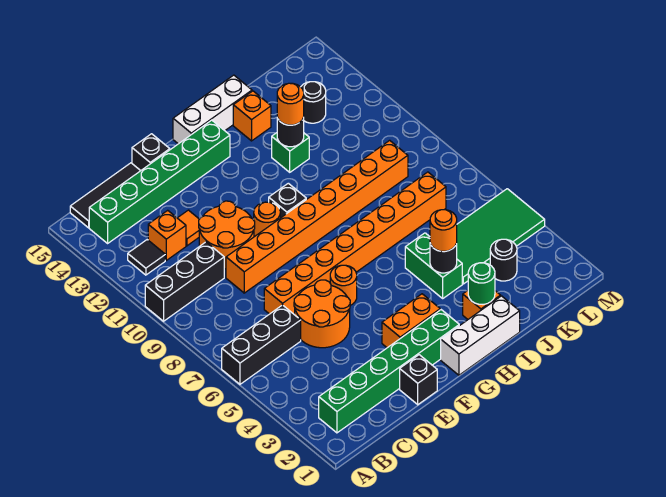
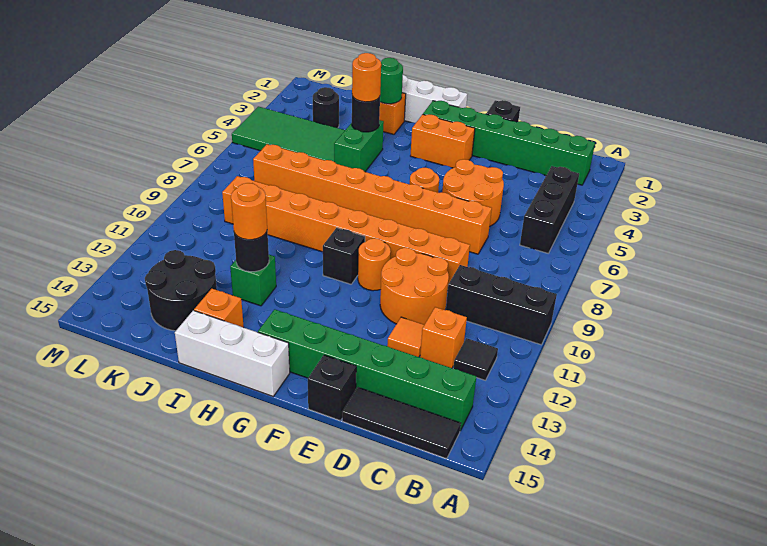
black brick A6:C6 level 1 -> black brick B4:B6 level 1
black round brick K13 level 1 -> black round brick J13:K14 level 1

